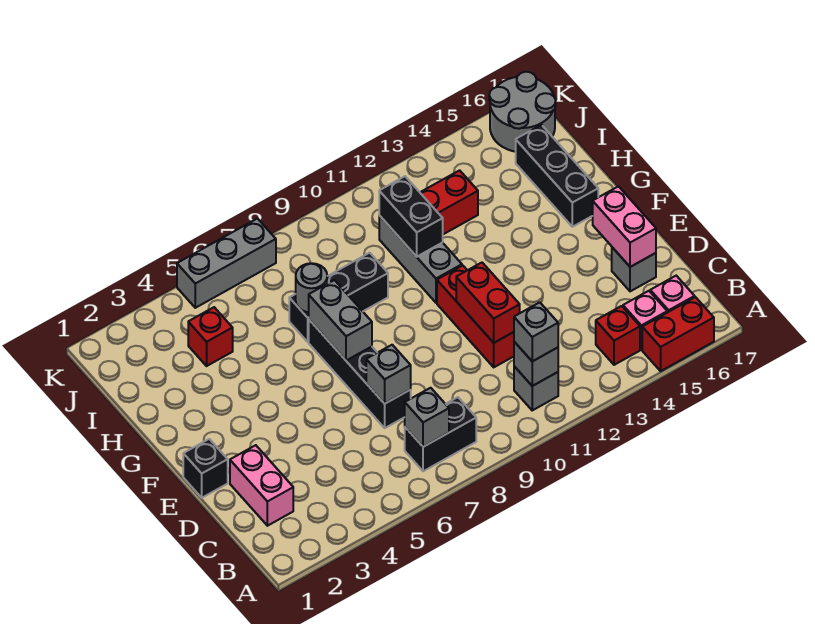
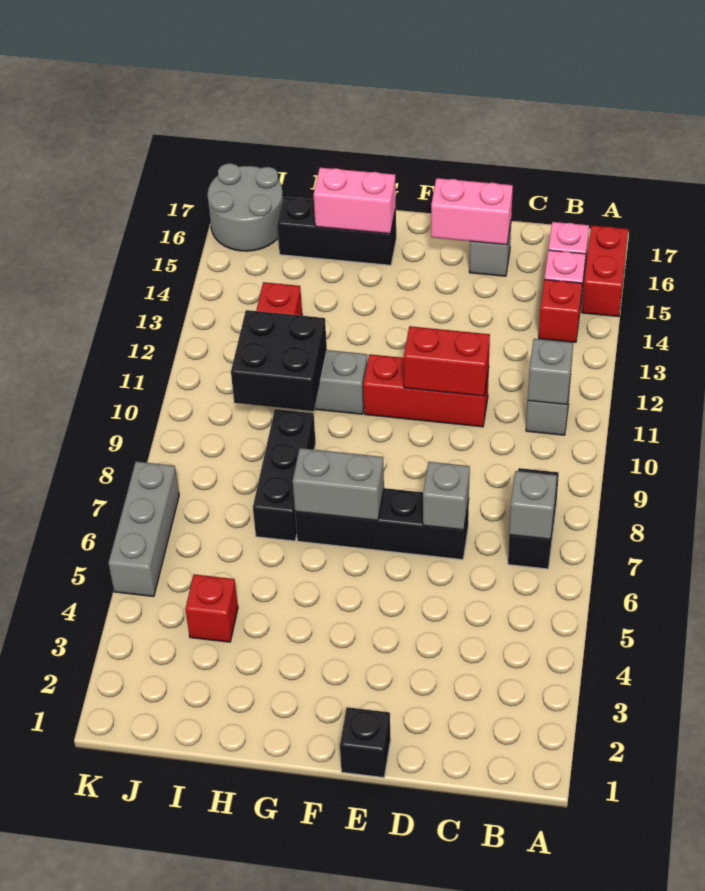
grey brick B11 level 3 -> none
pink brick C2:D2 level 1 -> pink brick G16:H16 level 2
grey round brick H7 level 2 -> none
black brick H11:I11 level 2 -> black brick H10:I11 level 2

